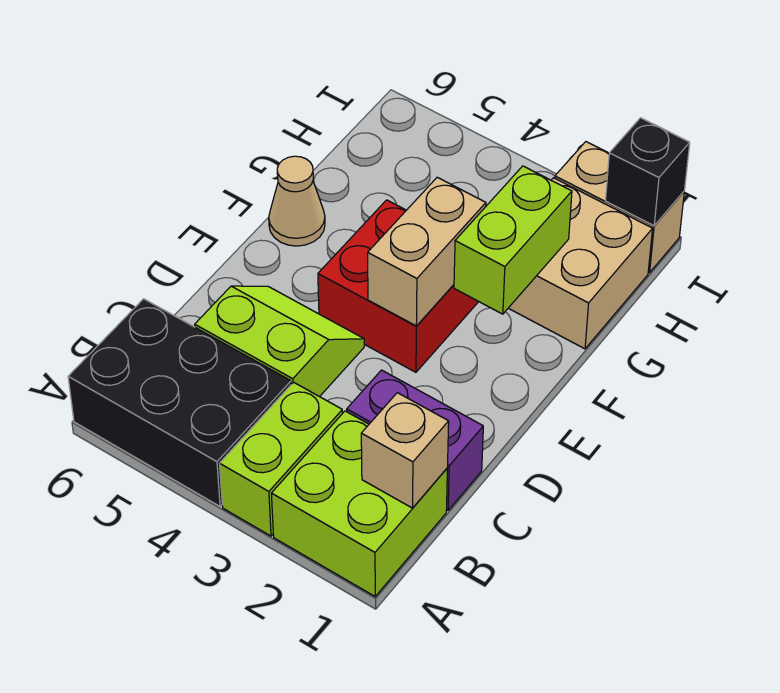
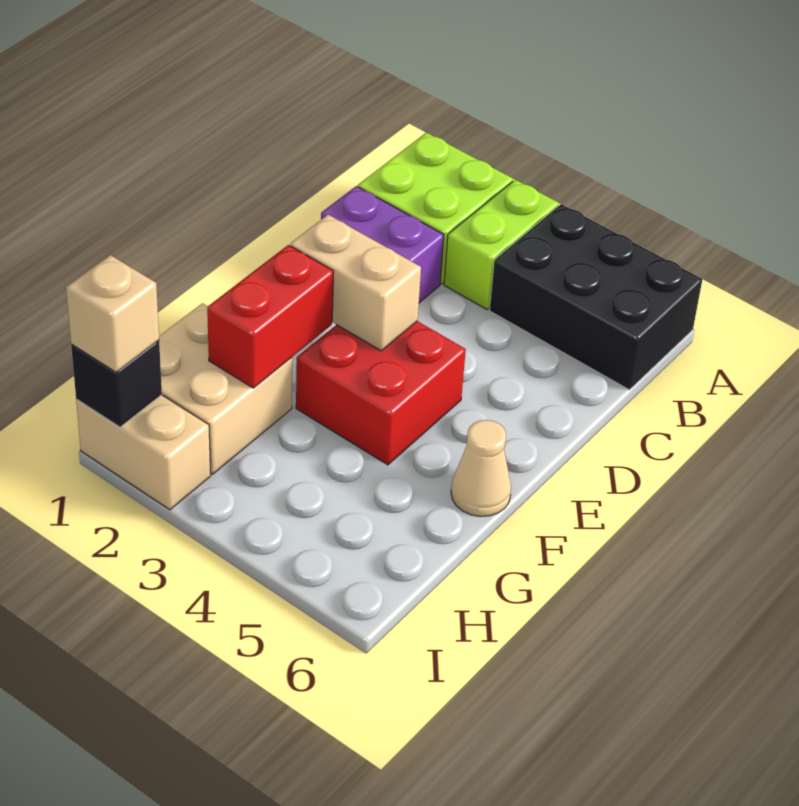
tan brick B1 level 2 -> tan brick I1 level 3
lime slope C4:D5 level 1 top C -> none
tan brick E3:F3 level 2 -> tan brick E2:E3 level 2
lime brick F2:G2 level 2 -> red brick F2:G2 level 2

